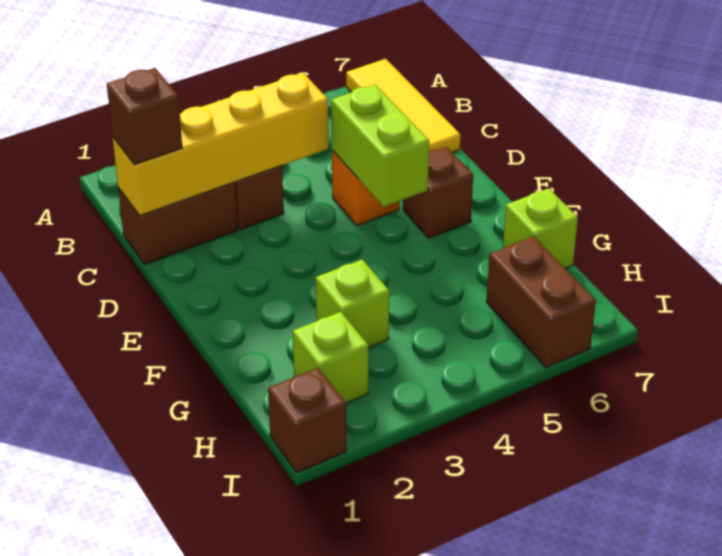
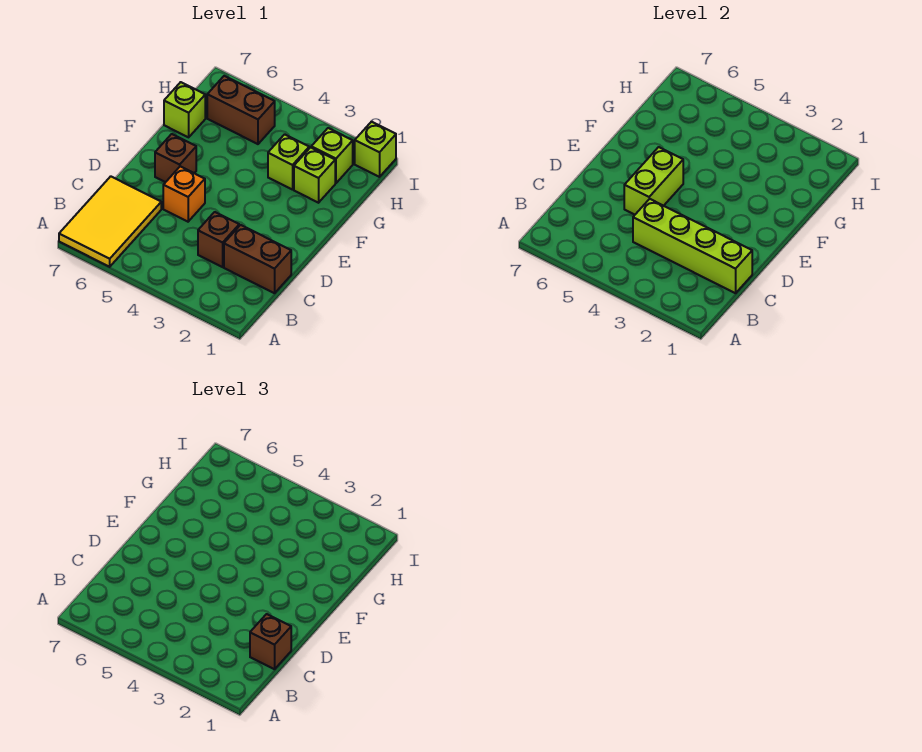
yellow tile A7:C7 level 1 -> yellow tile A6:C7 level 1
yellow brick C1:C4 level 2 -> lime brick C1:C4 level 2
none -> lime brick G2 level 1
brown brick H6:I6 level 1 -> brown brick H5:H6 level 1
brown brick I1 level 1 -> lime brick I1 level 1

